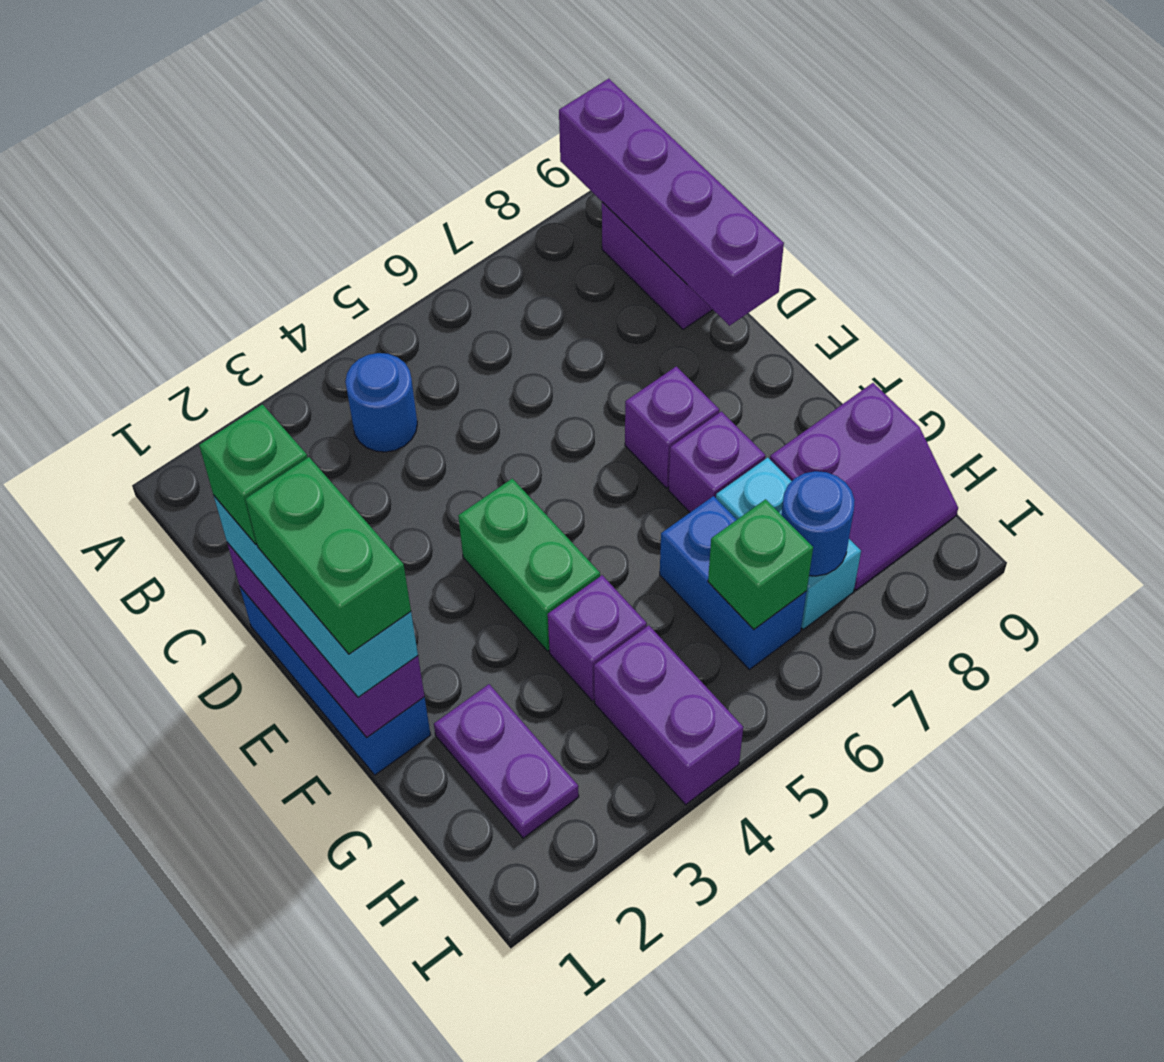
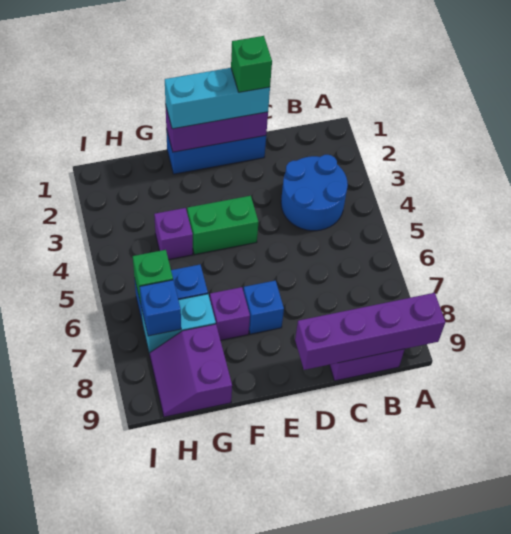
blue round brick B4 level 1 -> blue round brick B3:C4 level 1
green brick E1:F1 level 4 -> none
purple brick E7 level 1 -> blue brick E7 level 1
purple plate G2:H2 level 1 -> none
purple brick H4:I4 level 1 -> none
blue round brick H7 level 2 -> blue brick H7 level 2

